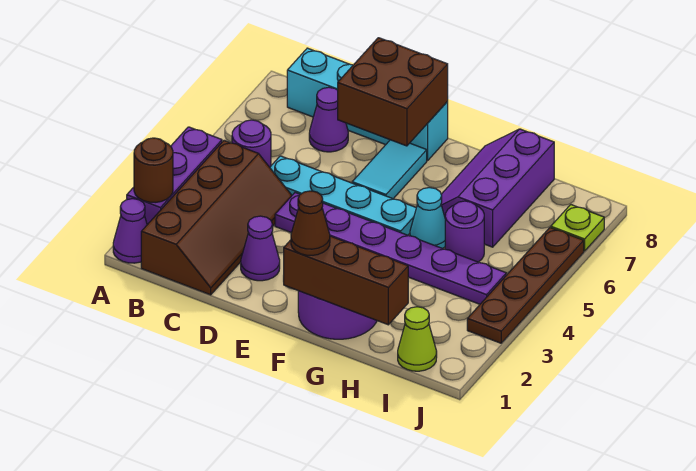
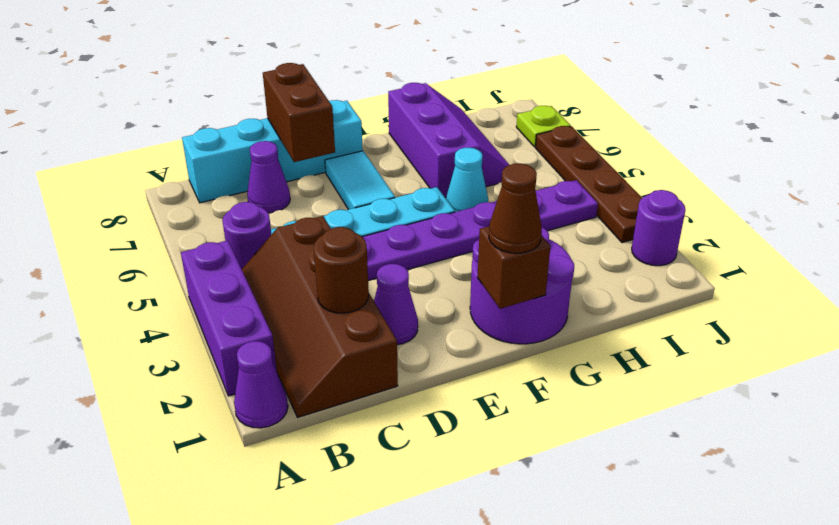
brown round brick A2 level 2 -> brown round brick C2 level 2
brown slope B1:C4 level 1 top B -> brown slope B1:C4 level 1 top C
brown brick D7:E8 level 2 -> brown brick D7:D8 level 2
brown brick F1:H1 level 2 -> brown brick F1 level 2
purple slope G6:H8 level 1 top H -> purple slope G6:H8 level 1 top G
purple round brick H5 level 1 -> purple round brick J2 level 1
lime cone I1 level 1 -> none

